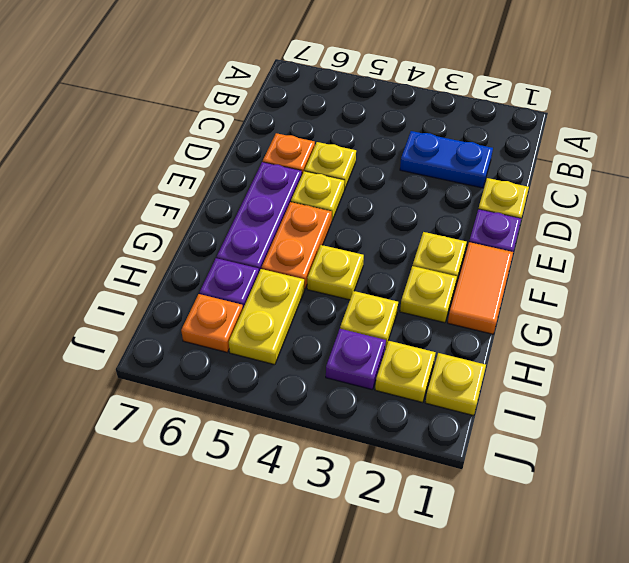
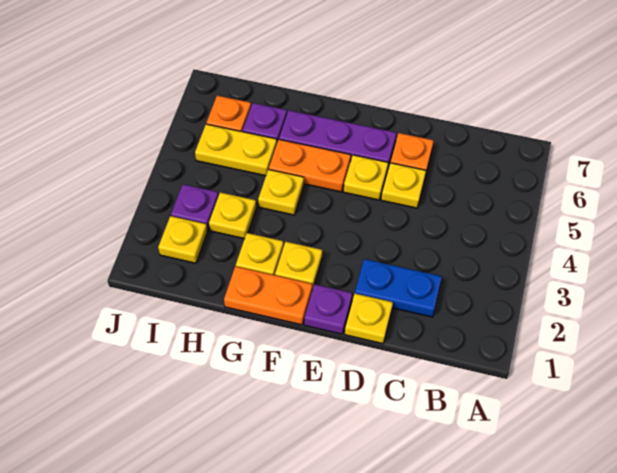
blue plate C2:C3 level 1 -> blue plate C2:D2 level 1
orange tile F1:G1 level 1 -> orange plate F1:G1 level 1
yellow plate I1 level 1 -> none

